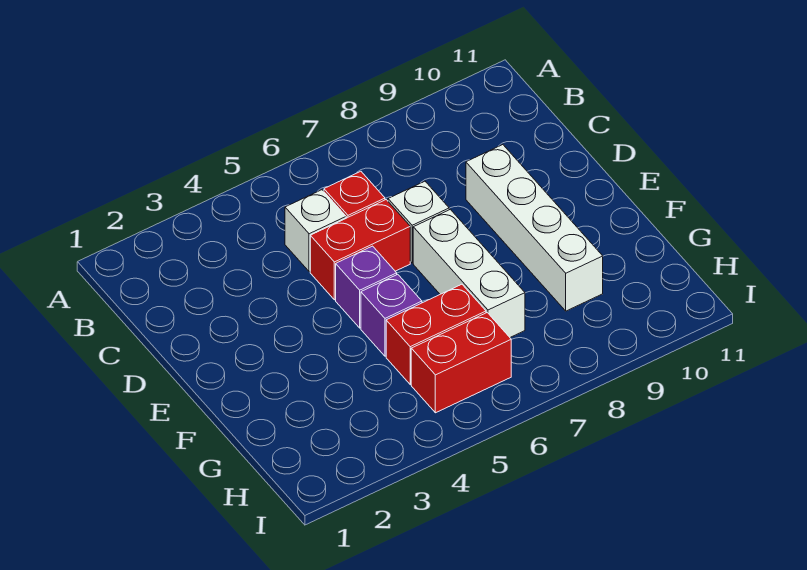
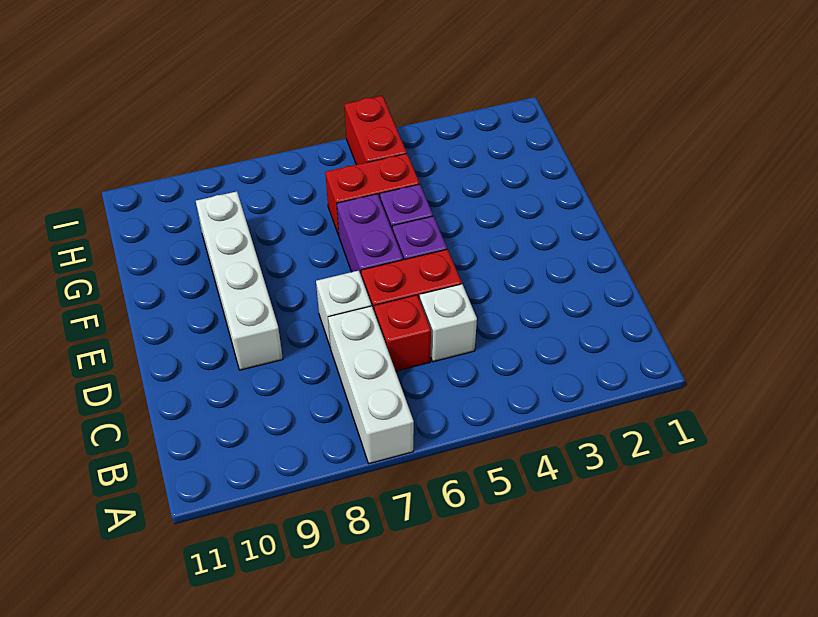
none -> purple brick E6:F6 level 1
white brick E7:G7 level 1 -> white brick A7:C7 level 1
red brick H5:H6 level 1 -> red brick H5:I5 level 1

